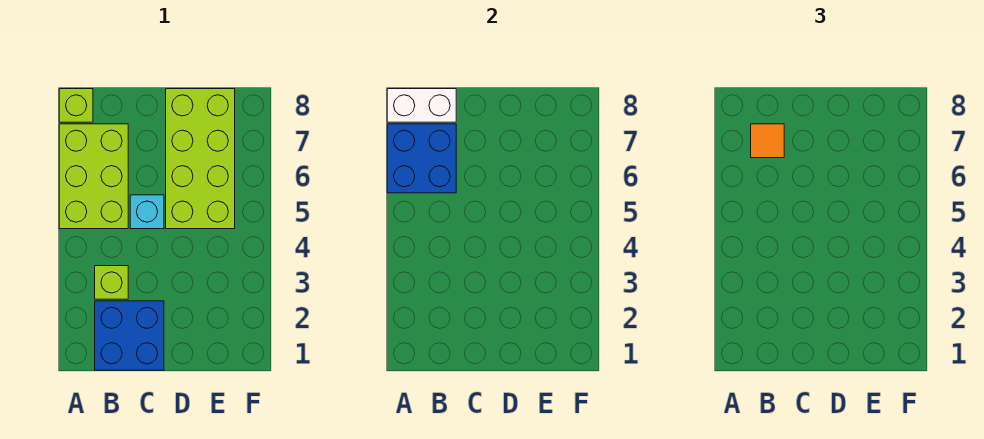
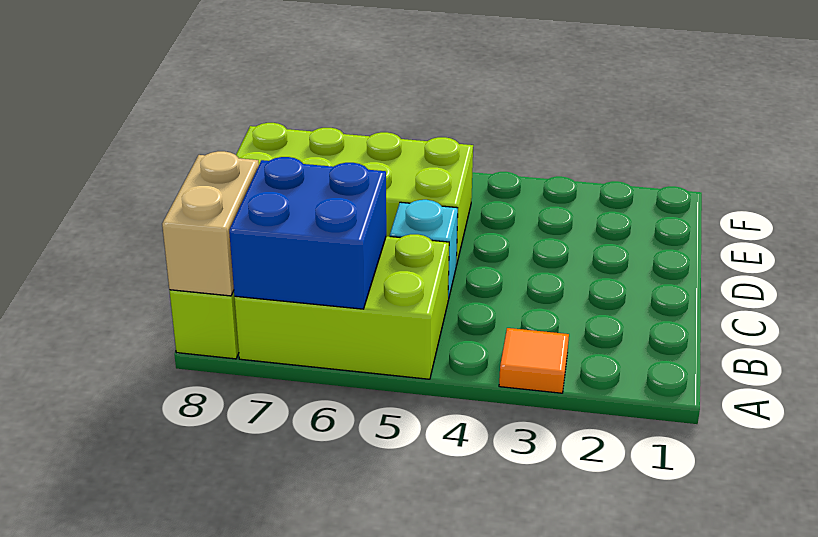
white brick A8:B8 level 2 -> tan brick A8:B8 level 2
blue brick B1:C2 level 1 -> none
lime brick B3 level 1 -> none
orange tile B7 level 3 -> orange tile A3 level 1

